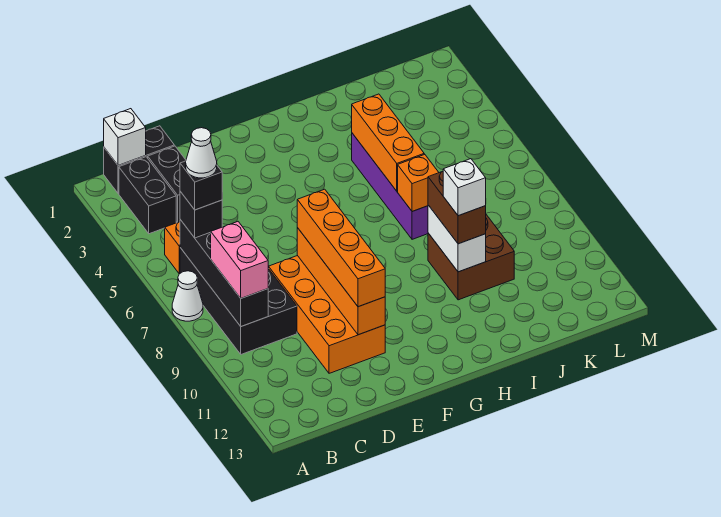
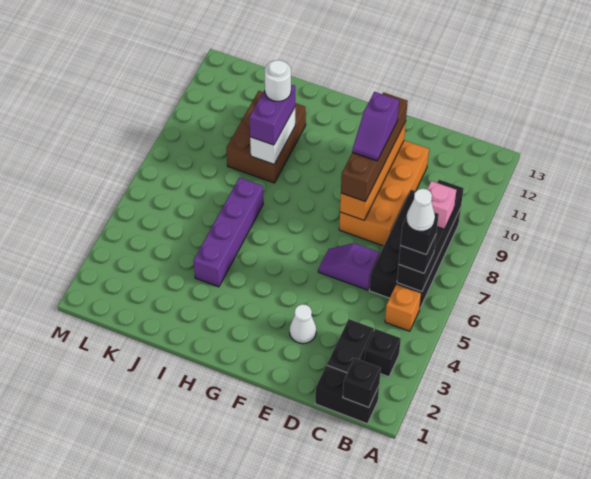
white cone A7 level 1 -> white cone E3 level 1
white brick B1 level 2 -> black brick B1 level 2
black brick B2:B3 level 1 -> black brick B3 level 1
pink brick B8:B9 level 3 -> pink brick B8 level 3
none -> purple slope D6:E6 level 1 top D
orange brick E8:E11 level 3 -> brown brick E8:E11 level 3
none -> purple slope E9:E10 level 4 top 10
orange brick I4:I6 level 2 -> none
orange brick I7 level 2 -> none
brown brick I9:J10 level 1 -> brown brick I9:J11 level 1
brown brick I9:I10 level 3 -> purple brick I9:I10 level 3
white brick I10 level 4 -> white round brick I10 level 4

